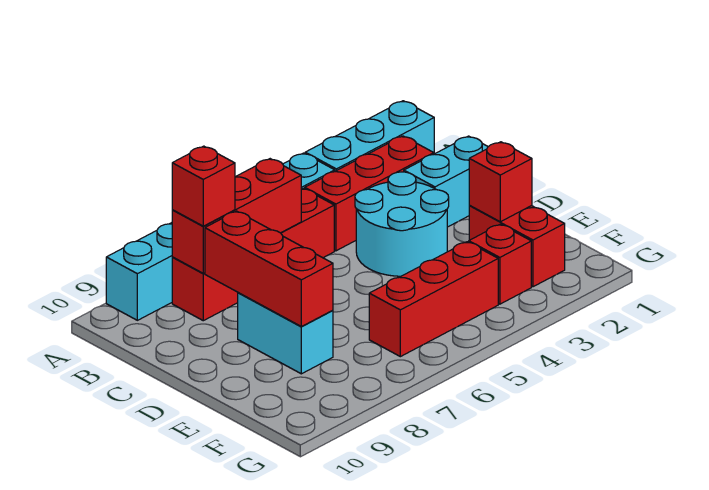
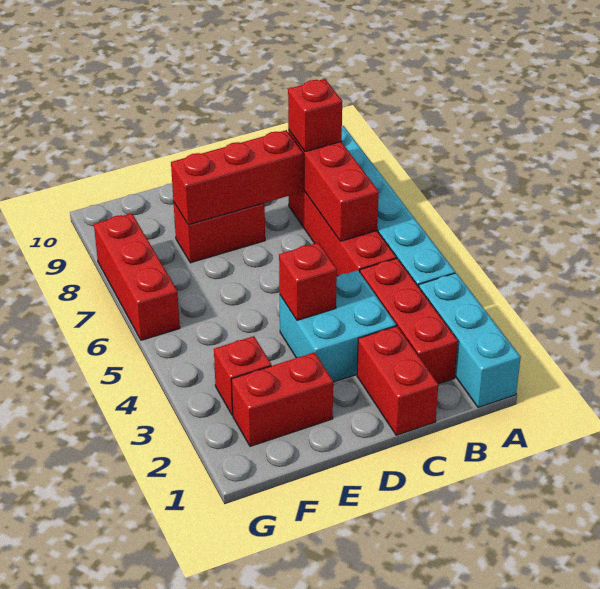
cyan brick C1:C2 level 1 -> red brick C1:C2 level 1
cyan round brick C3:D4 level 1 -> cyan brick C3:D4 level 1
cyan brick D8:E8 level 1 -> red brick D8:E8 level 1
red brick E2 level 2 -> red brick D4 level 2
red brick F4:F6 level 1 -> red brick G6:G8 level 1

